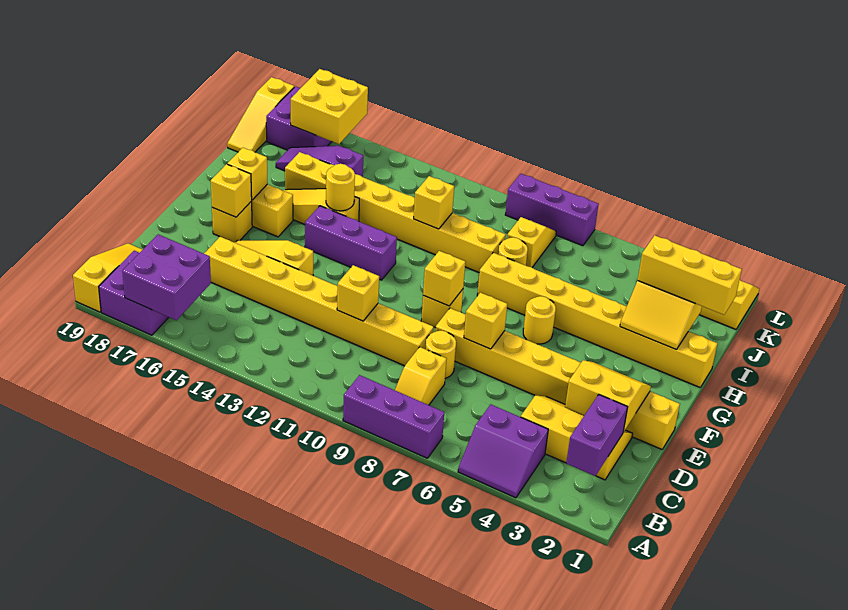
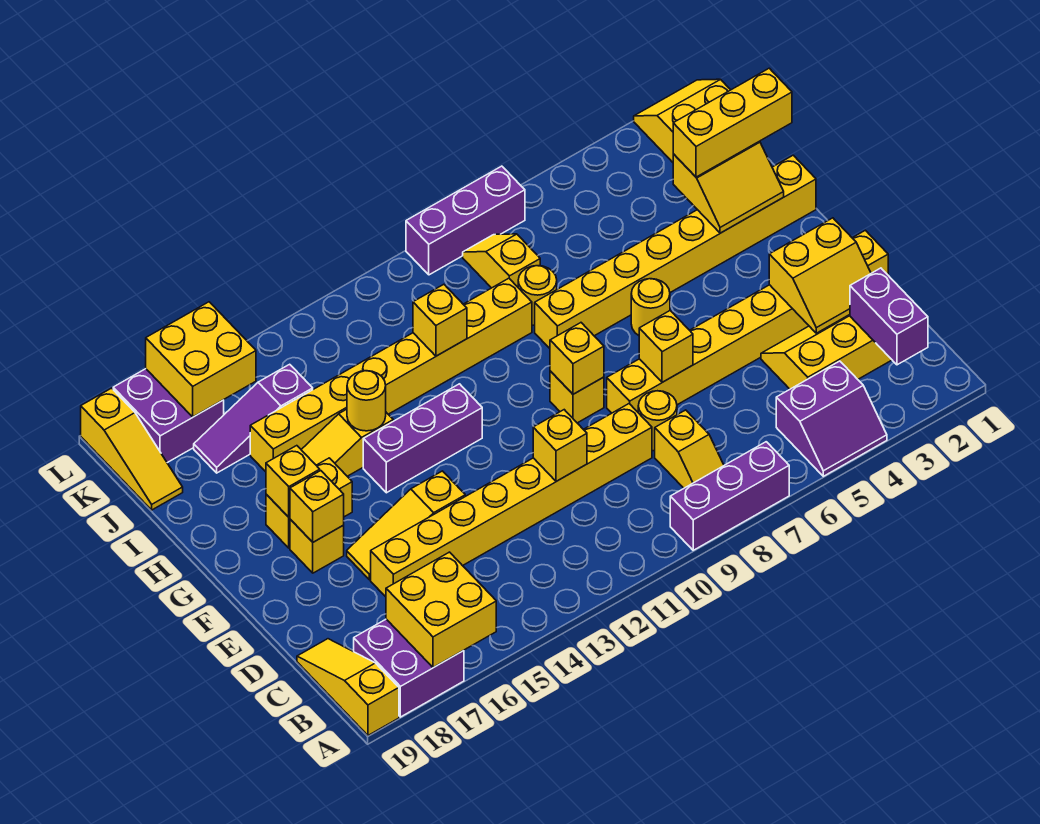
purple brick A16:B17 level 2 -> yellow brick A16:B17 level 2
yellow slope D2:E3 level 2 top D -> yellow slope D2:E3 level 2 top E

